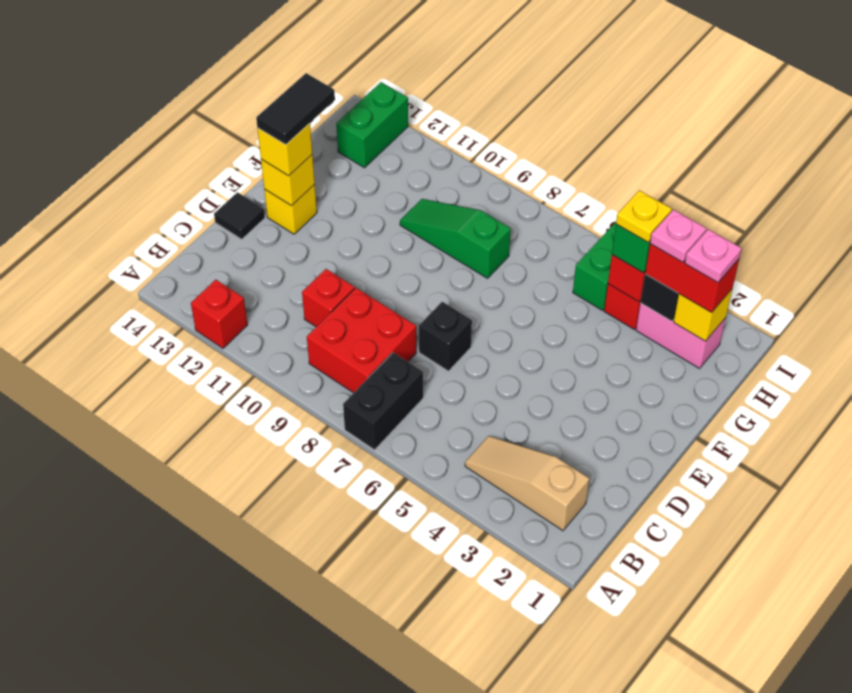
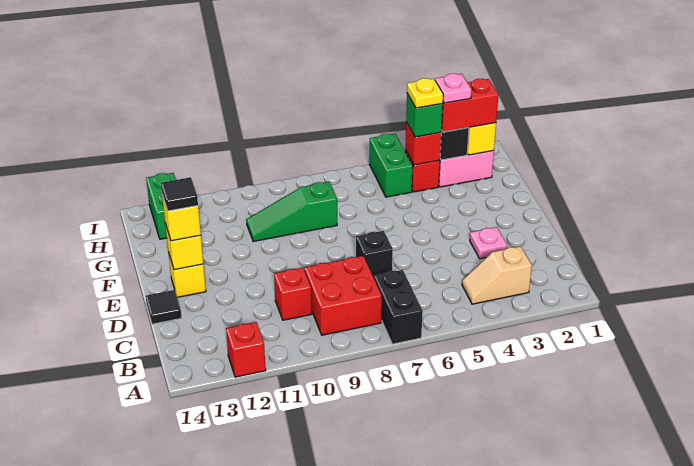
tan slope B2:B4 level 1 top 2 -> tan slope B3:B4 level 1 top 3
black tile E13:F13 level 4 -> black tile E13 level 4
pink plate H2 level 4 -> pink plate D3 level 1

